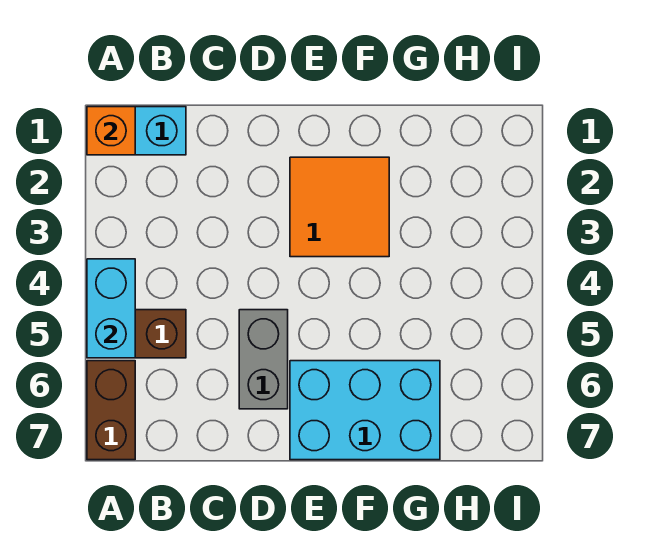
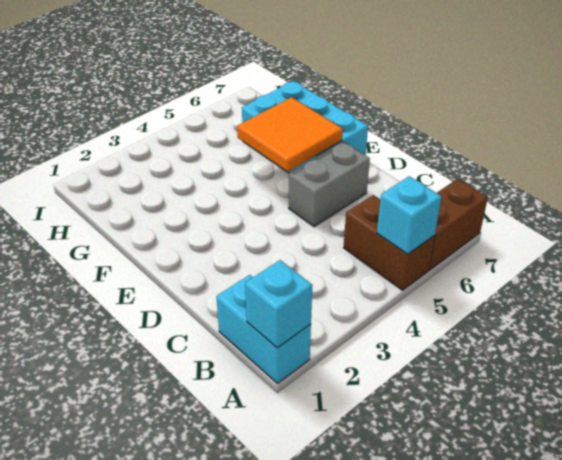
orange brick A1 level 2 -> cyan brick A1 level 2
cyan brick A4:A5 level 2 -> cyan brick A5 level 2
orange tile E2:F3 level 1 -> orange tile E5:F6 level 2

